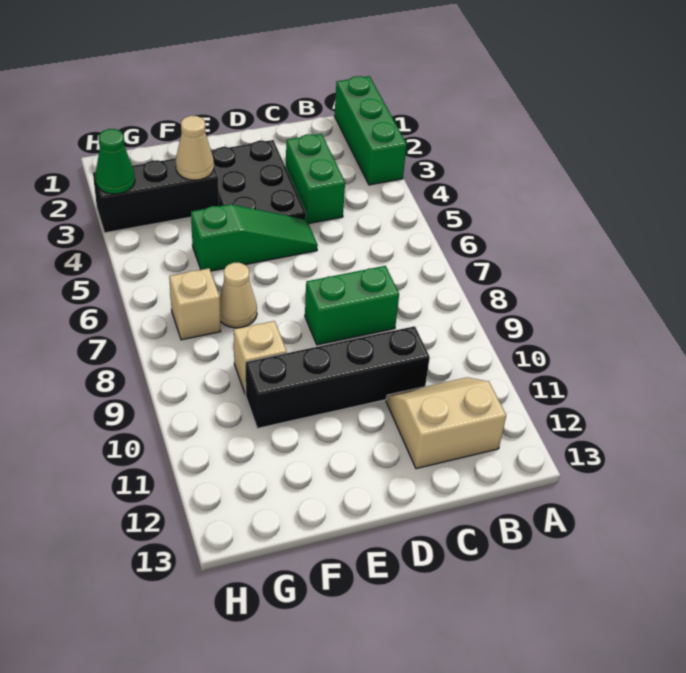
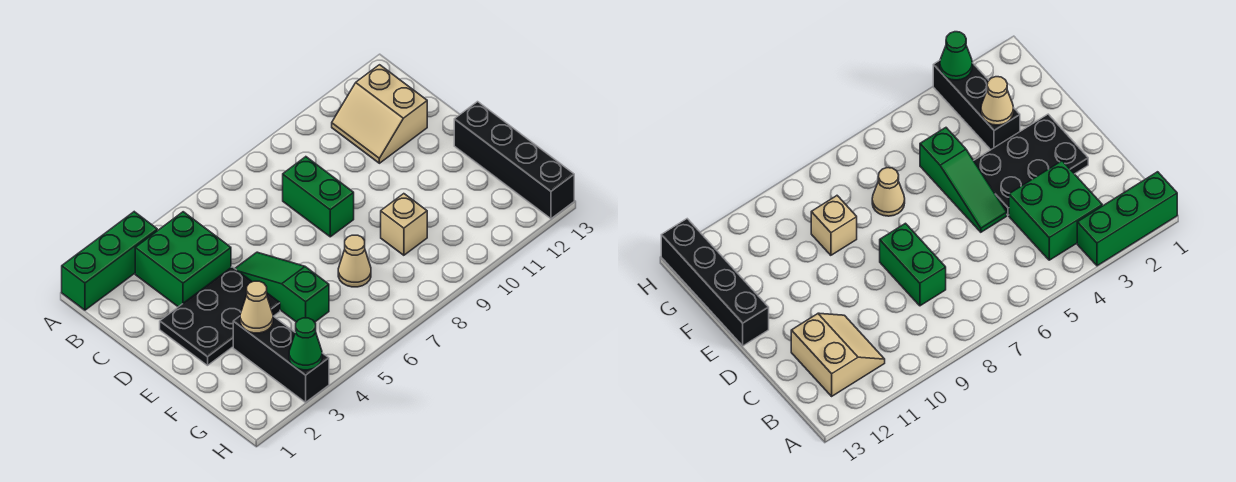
green brick C3:C4 level 1 -> green brick B3:C4 level 1
black brick C10:F10 level 1 -> black brick E13:H13 level 1
tan brick G7 level 1 -> none

